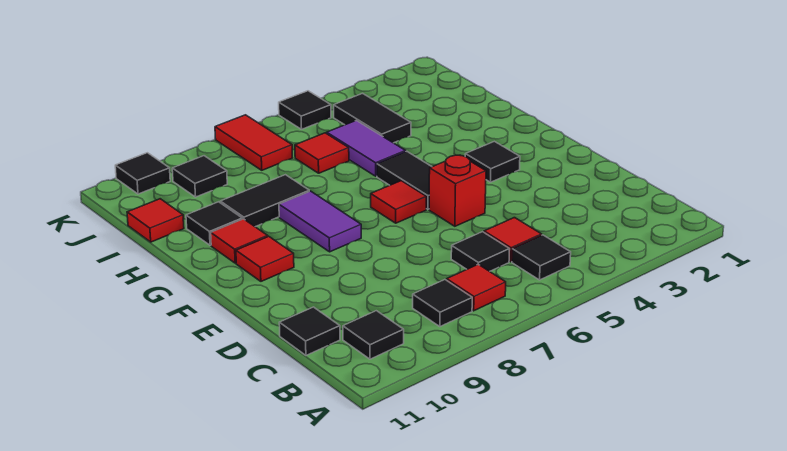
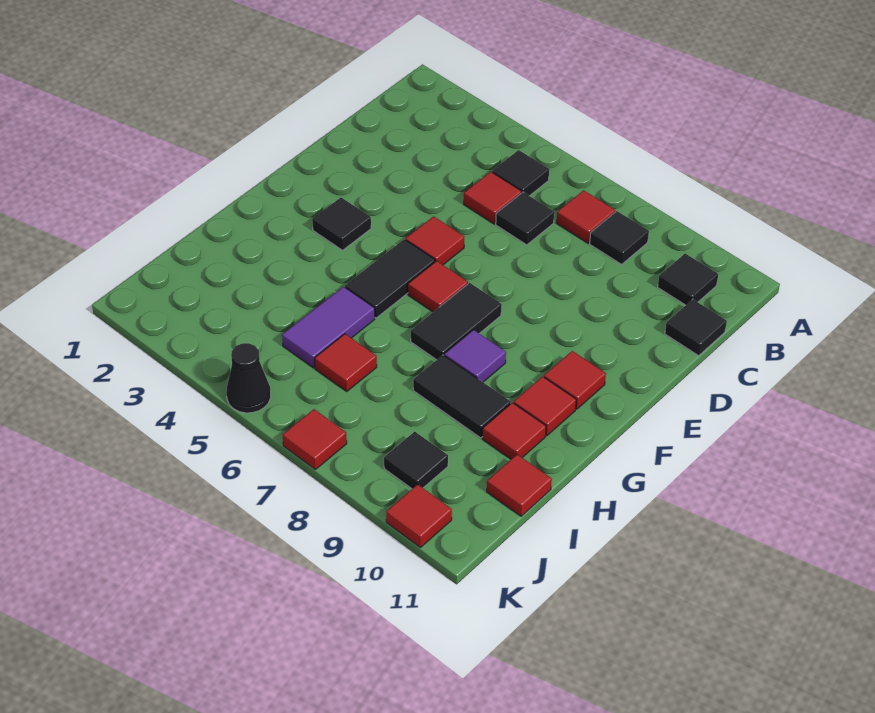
red brick E5 level 1 -> red tile E5 level 1
purple tile F8:G8 level 1 -> purple tile G8 level 1
black tile H10 level 1 -> red tile H10 level 1
black tile I4:J4 level 1 -> black tile F7:G7 level 1
red tile J7:K7 level 1 -> red tile K7 level 1
black tile K5 level 1 -> black cone K5 level 1
black tile K10 level 1 -> red tile K10 level 1

